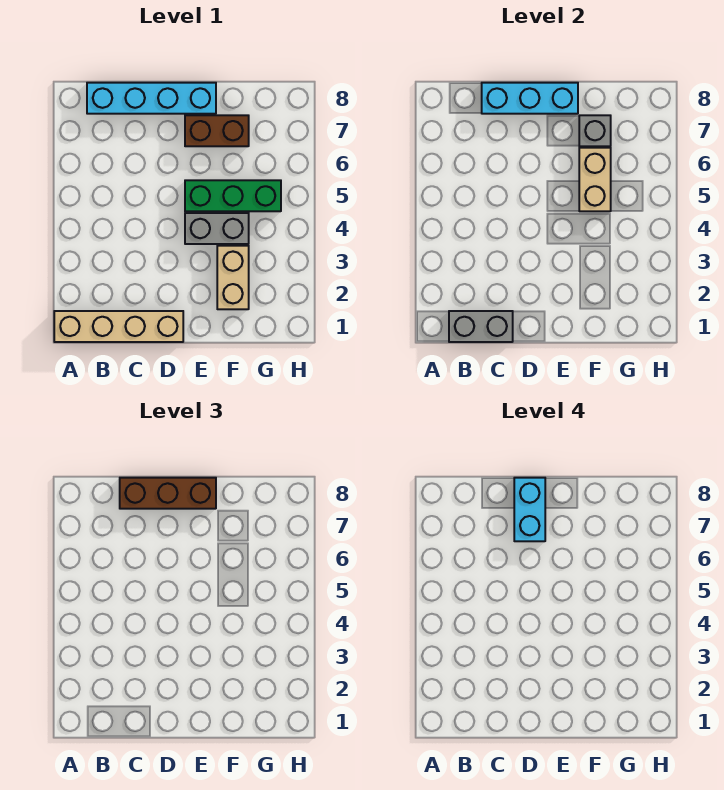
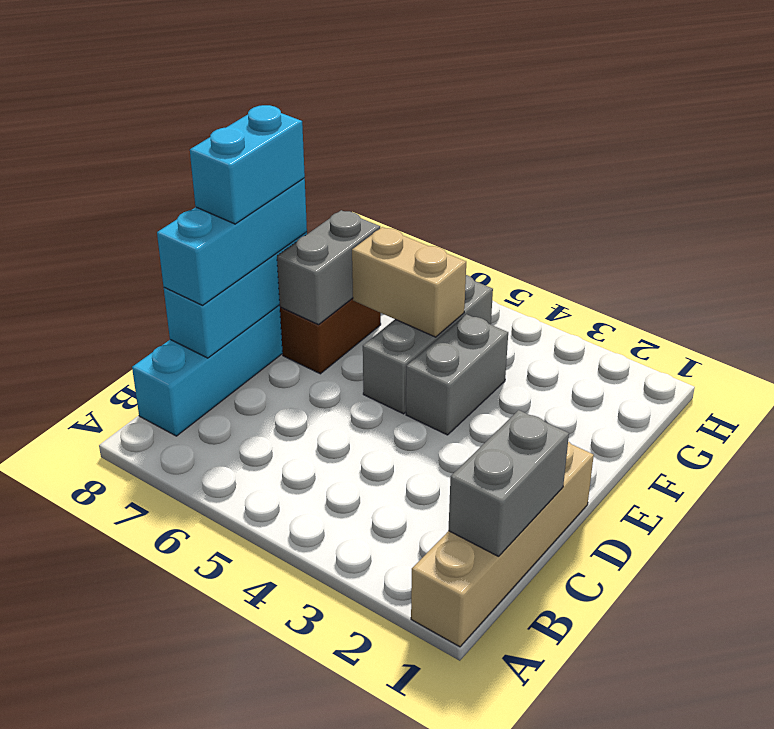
brown brick C8:E8 level 3 -> cyan brick C8:E8 level 3
cyan brick D7:D8 level 4 -> cyan brick D8:E8 level 4
green brick E5:G5 level 1 -> grey brick E5:G5 level 1
tan brick F2:F3 level 1 -> none
grey brick F7 level 2 -> grey brick E7:F7 level 2

